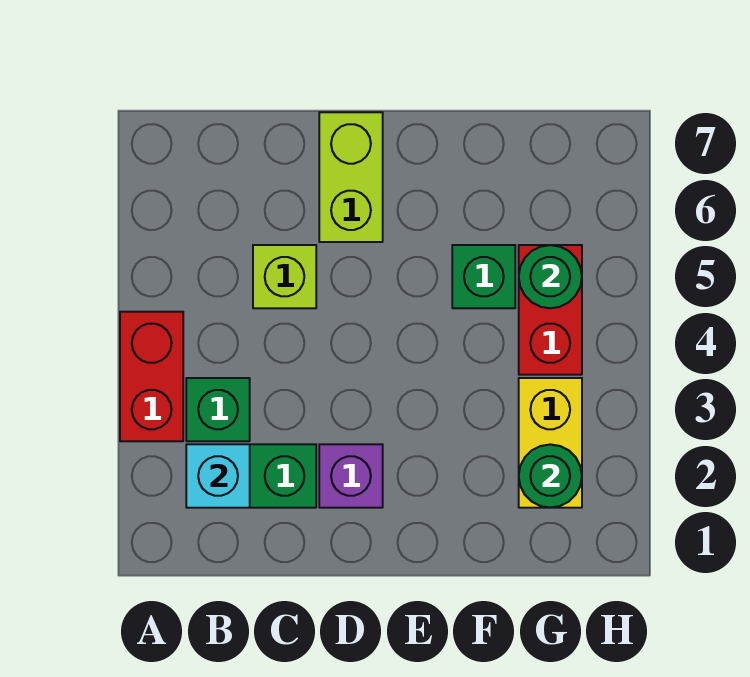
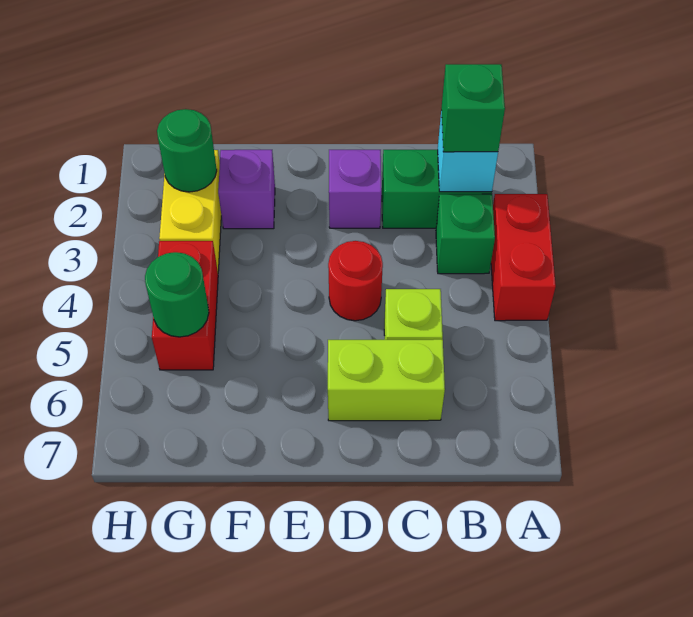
none -> red round brick D4 level 1
lime brick D6:D7 level 1 -> lime brick C6:D6 level 1
none -> purple brick F2 level 1
green brick F5 level 1 -> green brick B2 level 3

